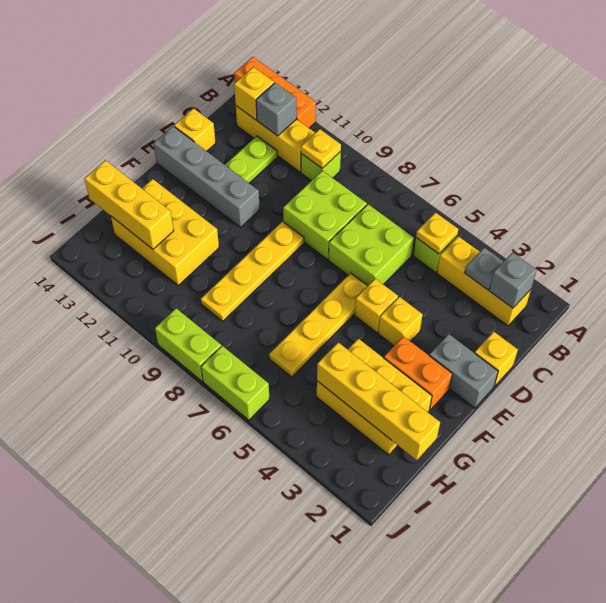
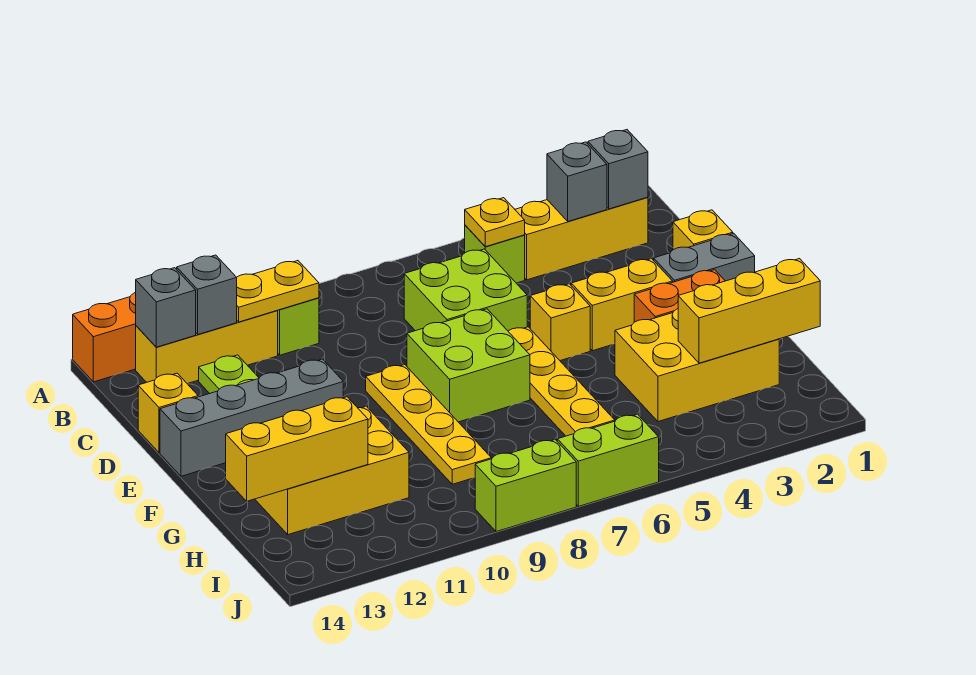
grey plate B3 level 2 -> grey brick B3 level 2
yellow plate B10 level 2 -> yellow plate B10:B11 level 2
yellow brick B13 level 2 -> grey brick B13 level 2
lime brick C8:D9 level 1 -> lime brick E7:F8 level 1
yellow brick E4 level 1 -> yellow brick E3:E4 level 1
yellow brick H1:H4 level 2 -> yellow brick H1:H3 level 2

